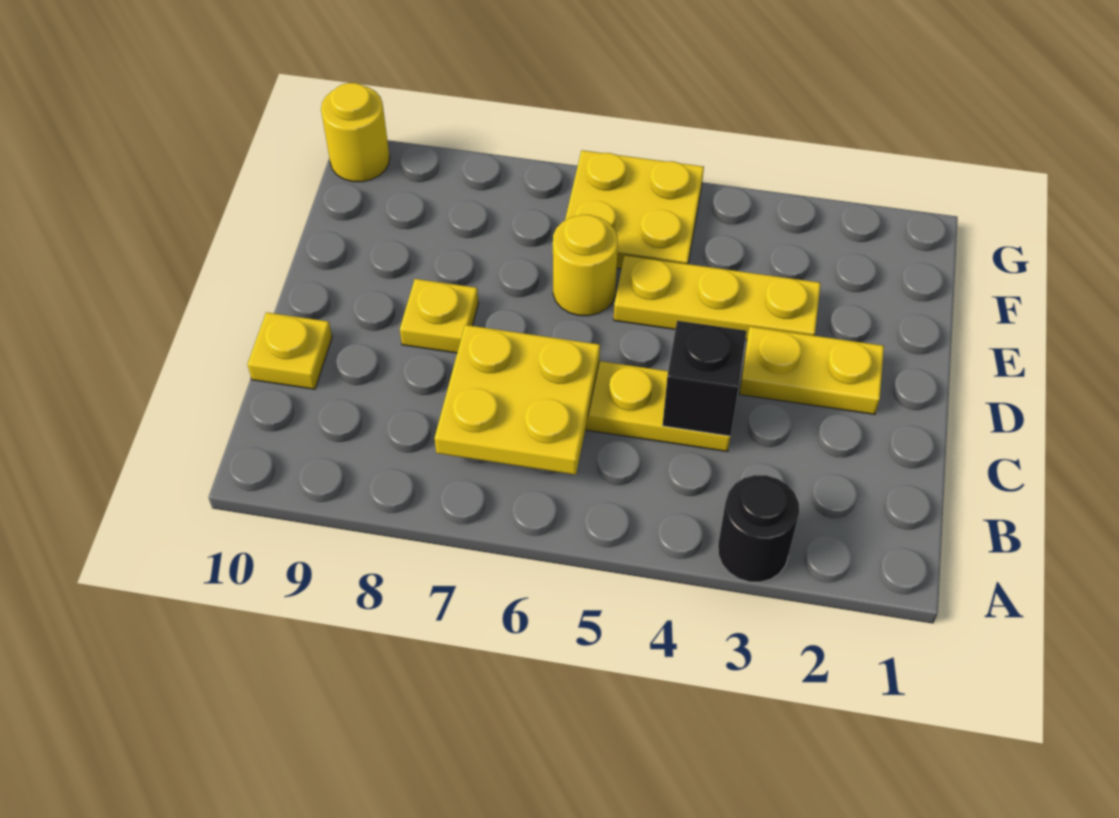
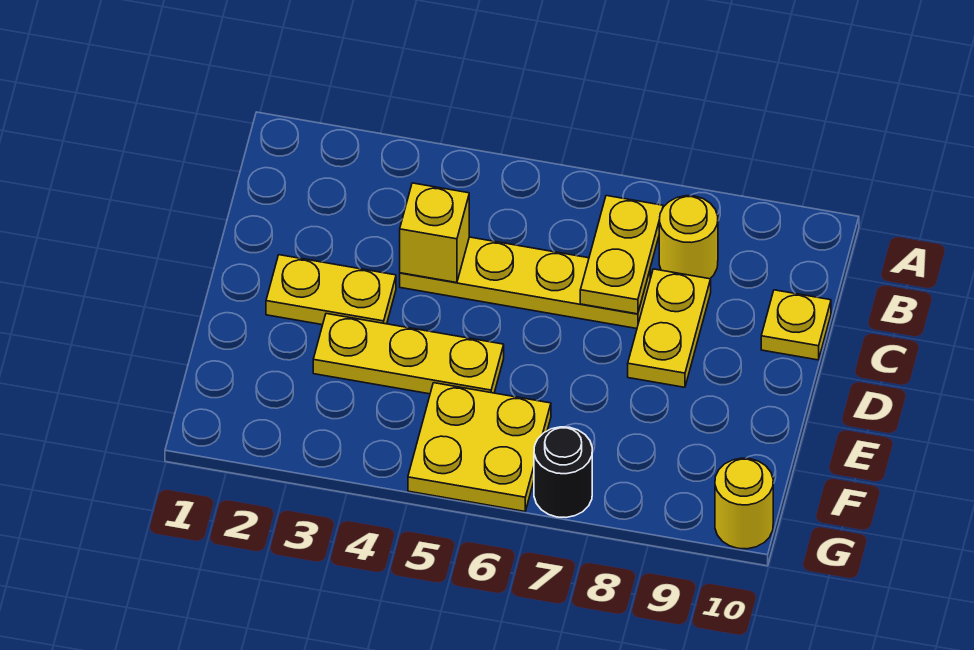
black round brick A3 level 1 -> black round brick G7 level 1
yellow plate B6:C7 level 2 -> yellow plate B7:C7 level 2
black brick C4 level 2 -> yellow brick C4 level 2
yellow plate D8 level 1 -> yellow plate C8:D8 level 1
yellow round brick E6 level 1 -> yellow round brick B8 level 1

